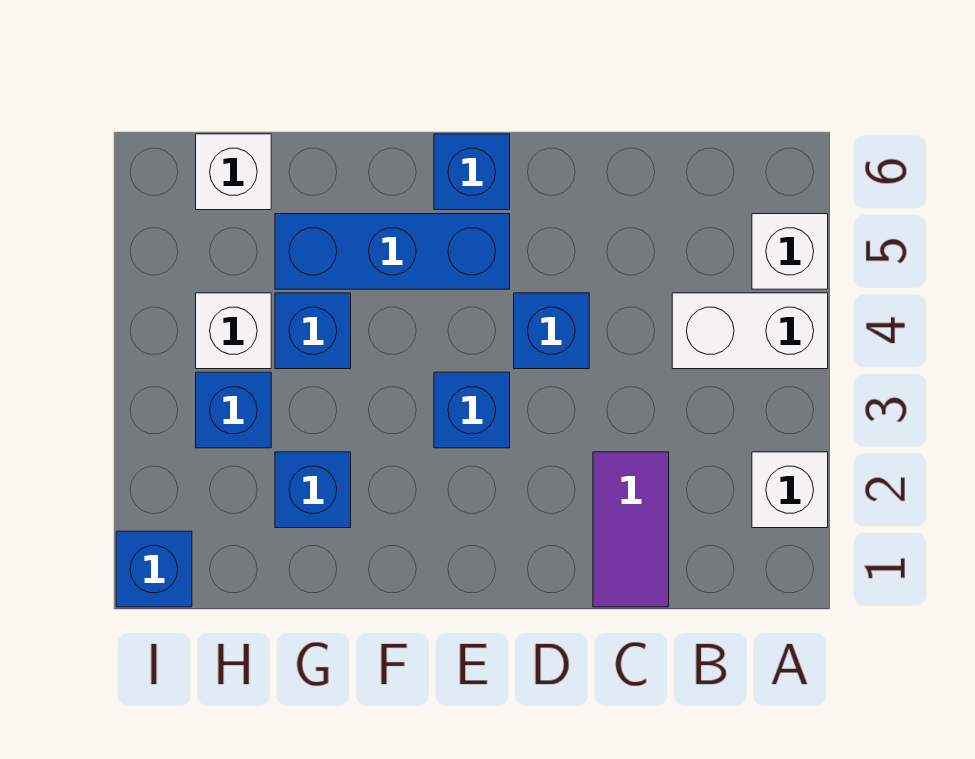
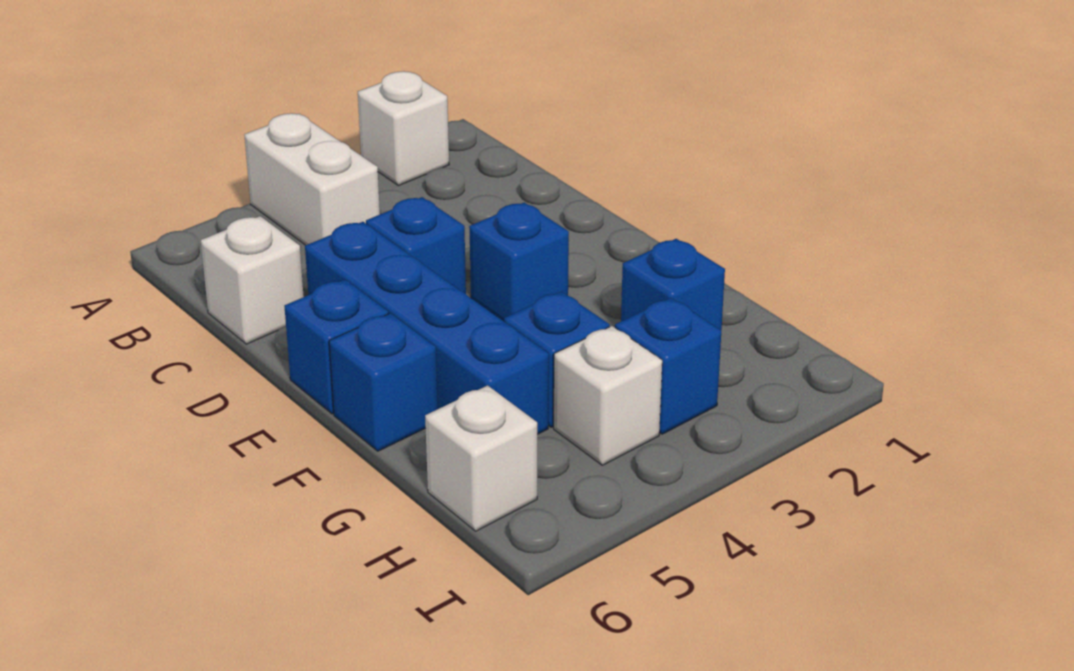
white brick A5 level 1 -> white brick C6 level 1
purple tile C1:C2 level 1 -> none
blue brick E5:G5 level 1 -> blue brick D5:G5 level 1
blue brick I1 level 1 -> blue brick F6 level 1

